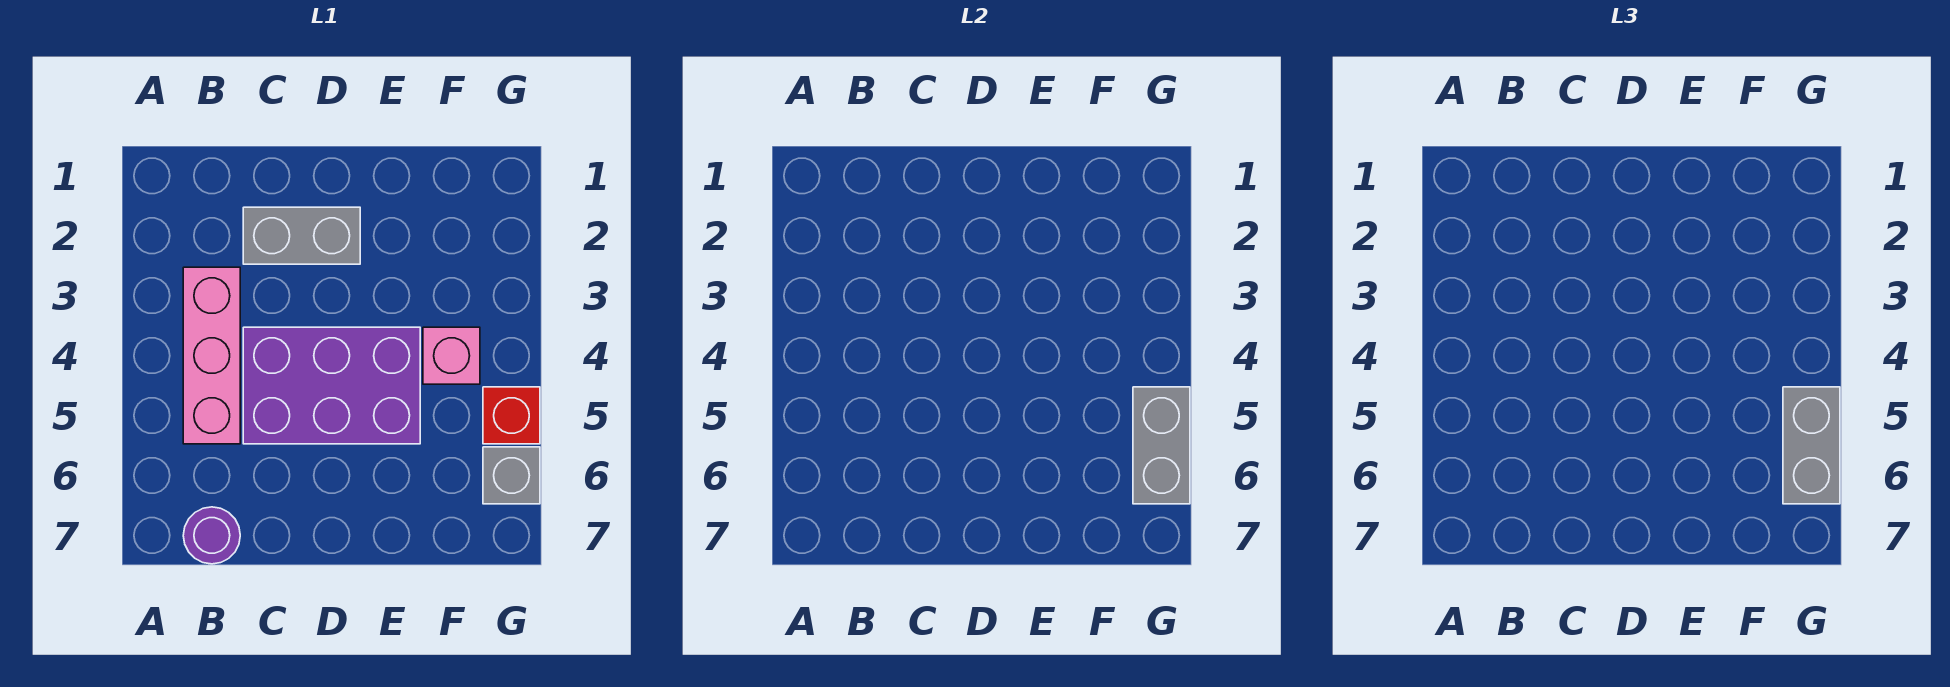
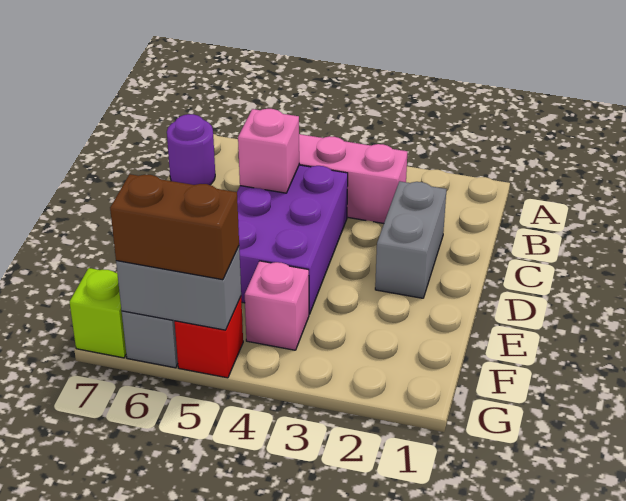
none -> pink brick C5 level 2
grey brick G5:G6 level 3 -> brown brick G5:G6 level 3
none -> lime brick G7 level 1

